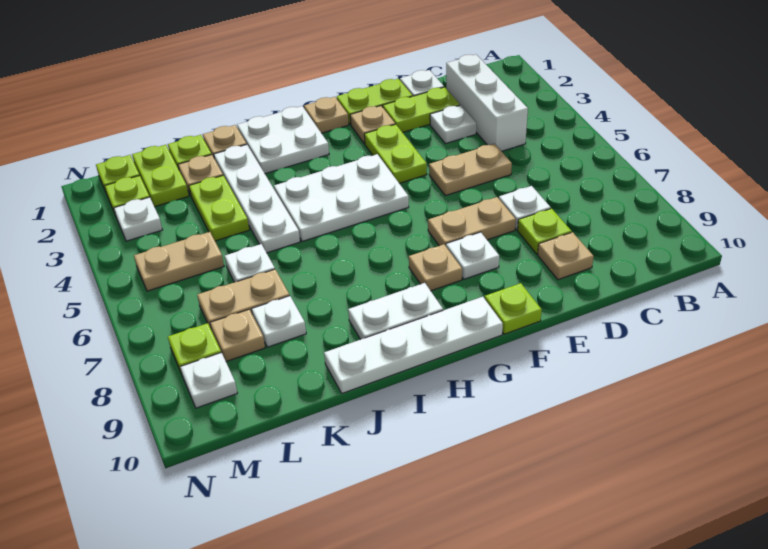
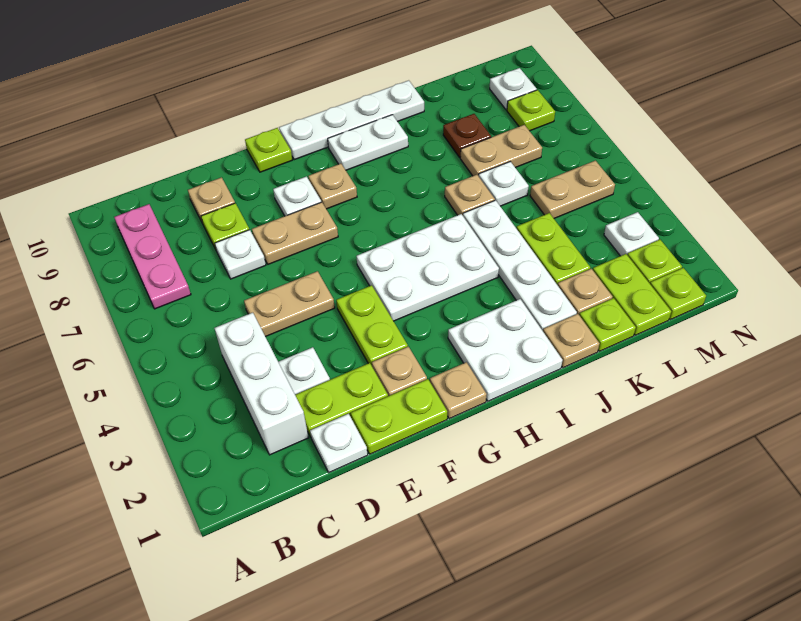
none -> pink plate B7:B9 level 1
white plate K8 level 1 -> brown plate K8 level 1
tan plate L8 level 1 -> tan plate J6 level 1

